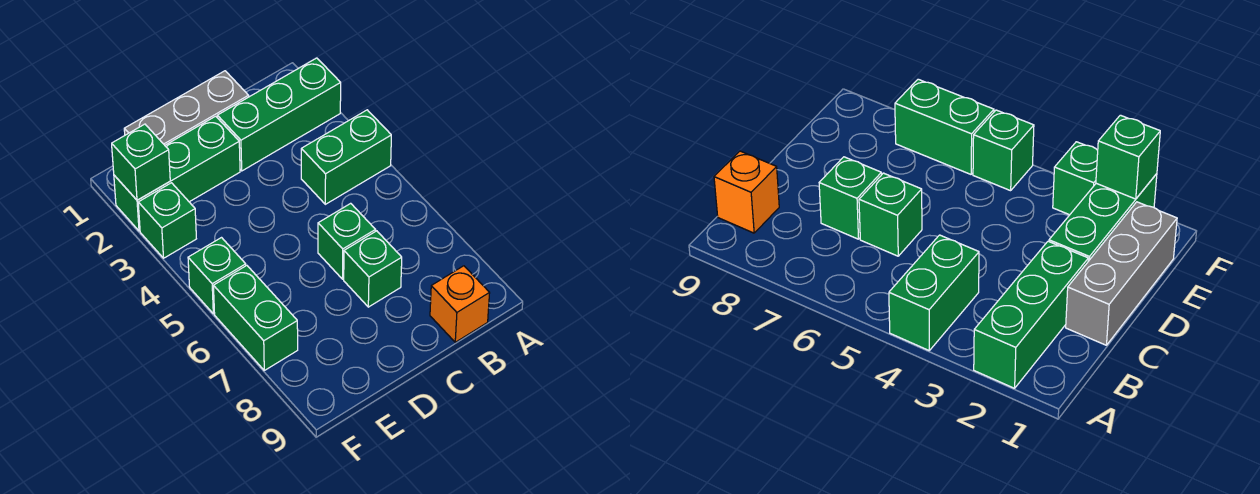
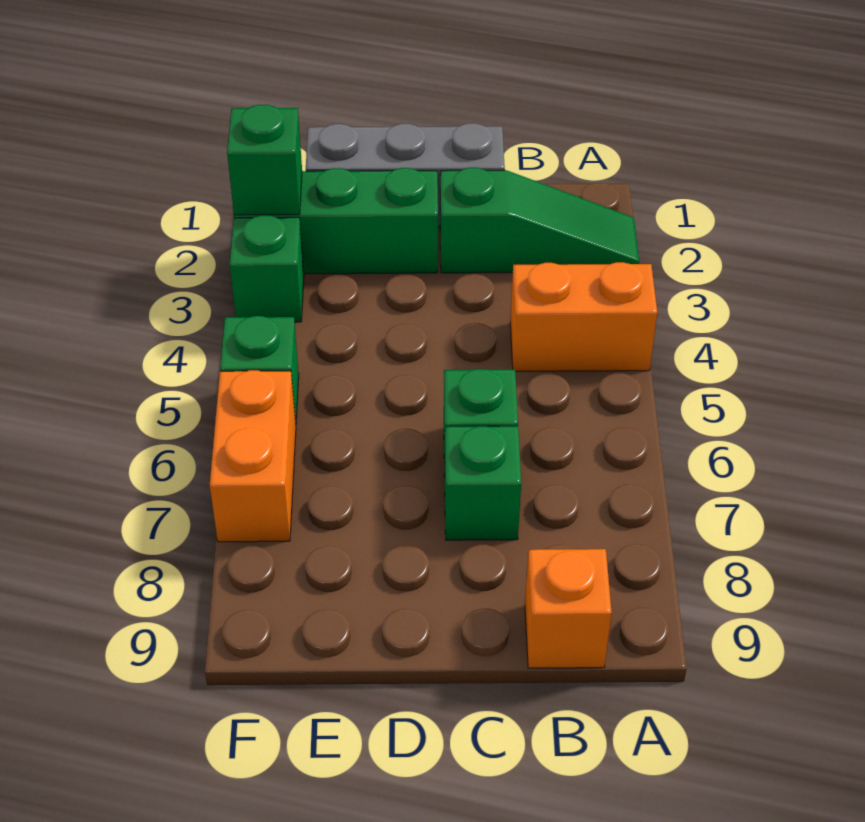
green brick A2:C2 level 1 -> green slope A2:C2 level 1 top C
green brick A4:B4 level 1 -> orange brick A4:B4 level 1
green brick F6:F7 level 1 -> orange brick F6:F7 level 1

